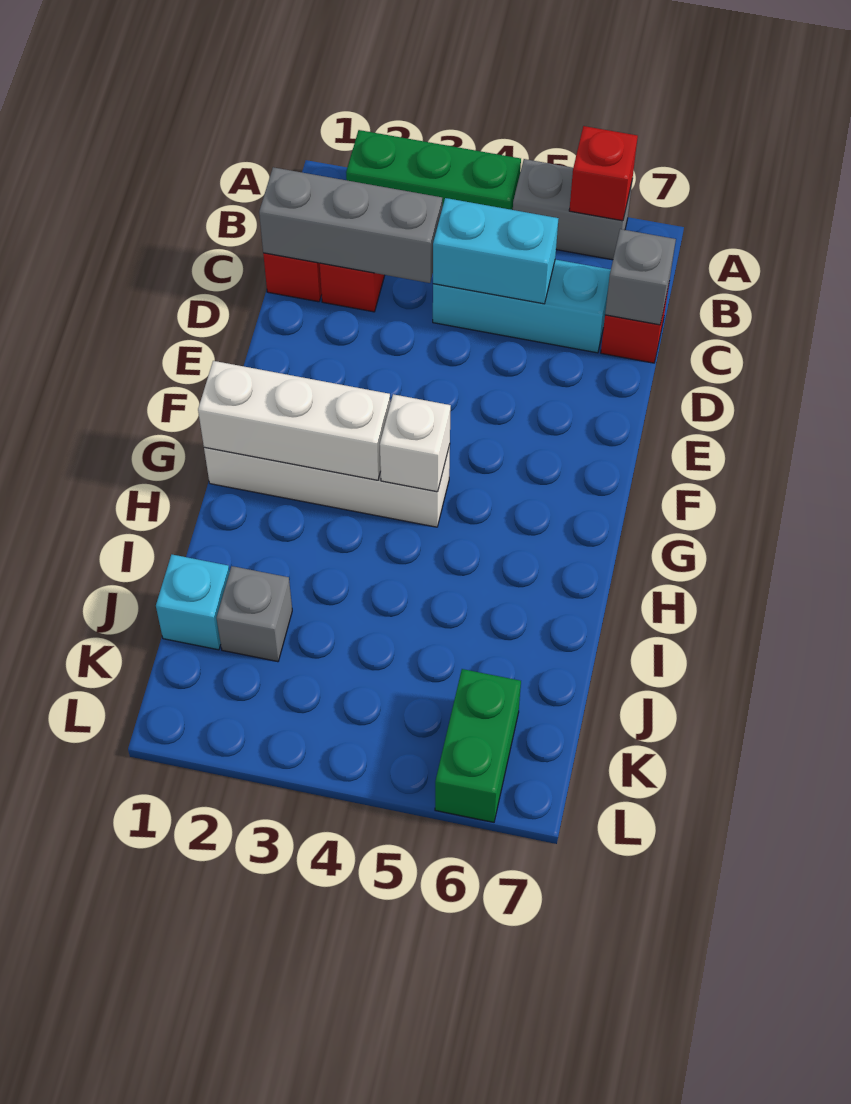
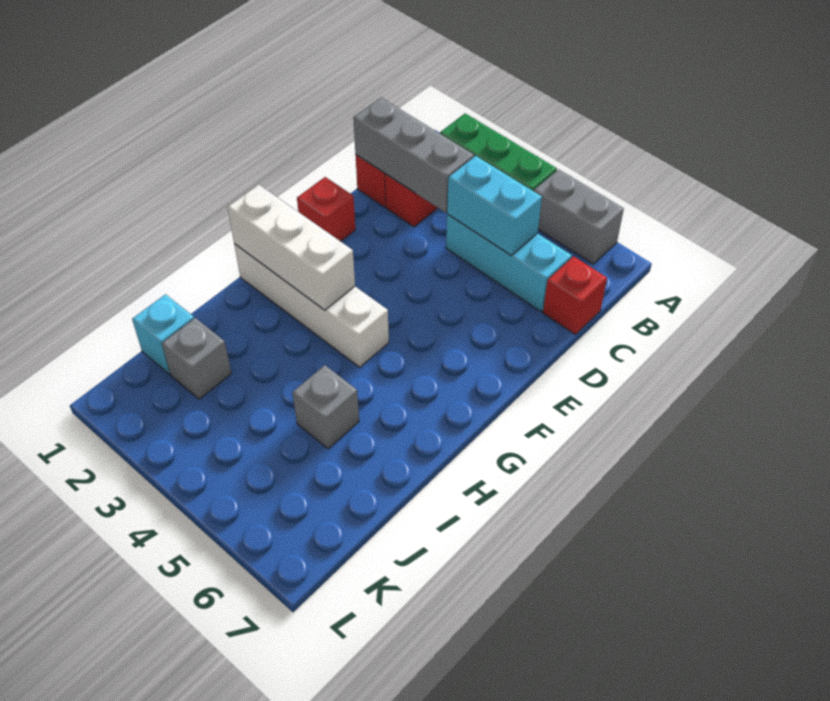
red brick A6 level 2 -> red brick E1 level 1
grey brick C7 level 2 -> grey brick I5 level 1
white brick G4 level 2 -> none
green brick K6:L6 level 1 -> none

